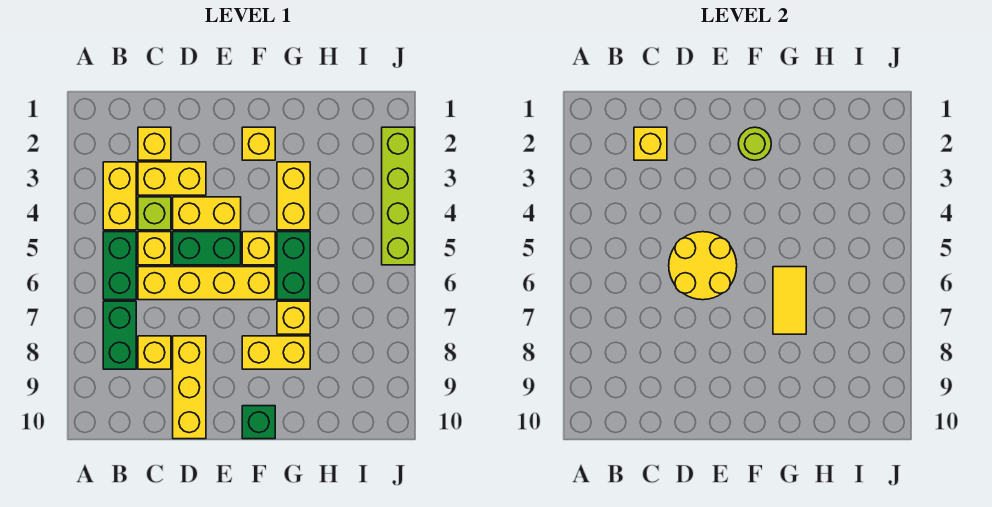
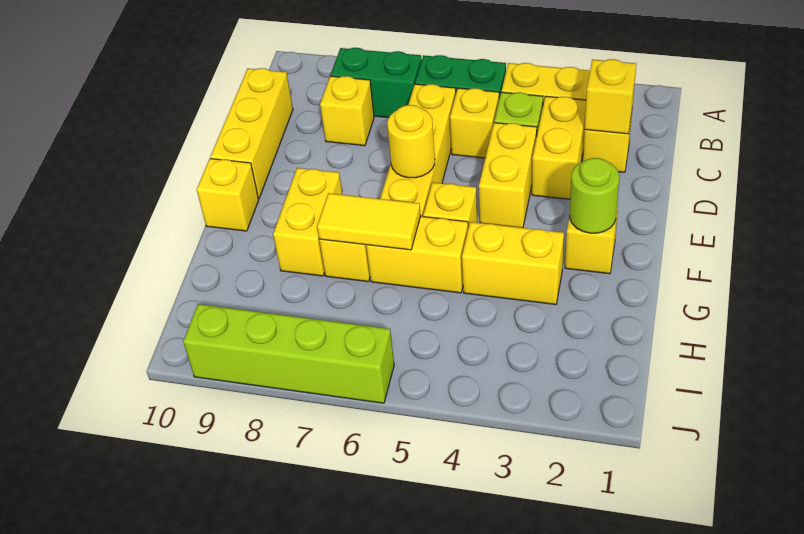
green brick D5:E5 level 1 -> none
yellow round brick D5:E6 level 2 -> yellow round brick E6 level 2
yellow brick D8:D10 level 1 -> yellow brick C10:E10 level 1
green brick F10 level 1 -> yellow brick F10 level 1
green brick G5:G6 level 1 -> yellow brick G5:G6 level 1
lime brick J2:J5 level 1 -> lime brick J6:J9 level 1

